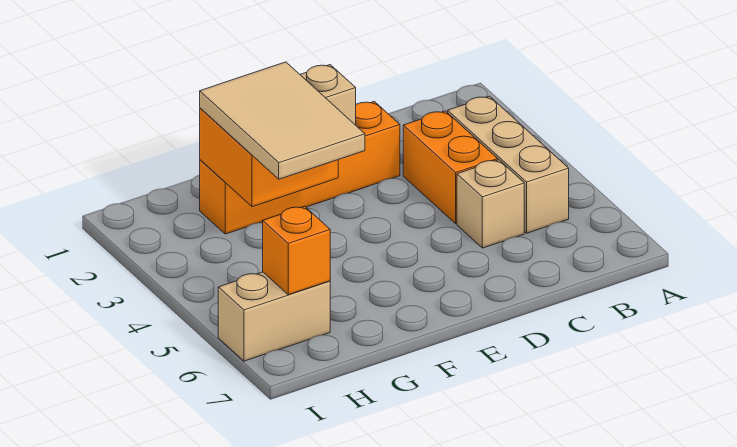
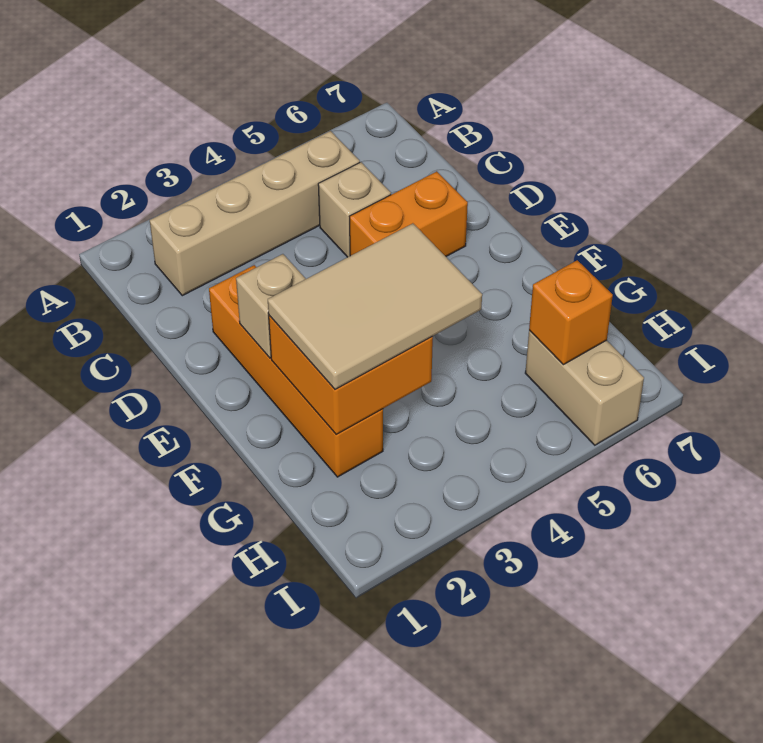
tan brick B3:B5 level 1 -> tan brick B2:B5 level 1
orange brick C3:C4 level 1 -> orange brick D5:D6 level 1

